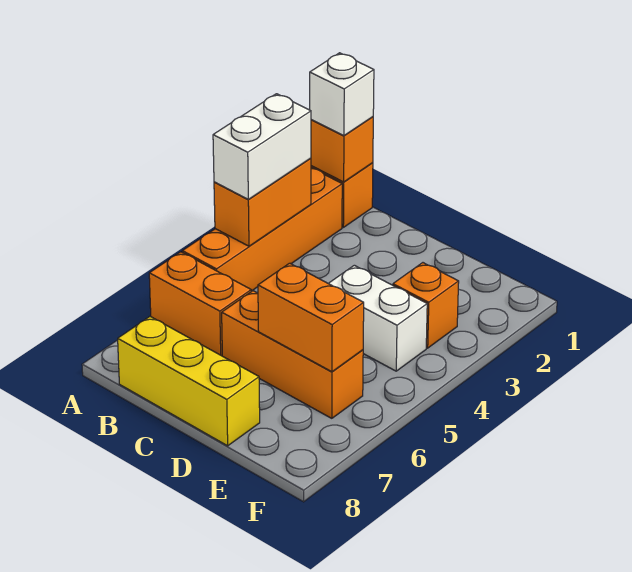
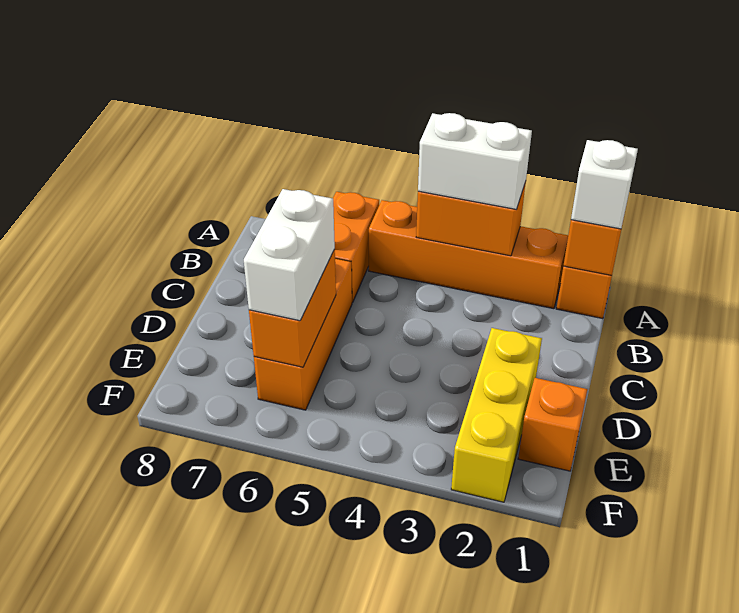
yellow brick B8:D8 level 1 -> yellow brick D2:F2 level 1
white brick D4:E4 level 1 -> white brick D6:E6 level 3
orange brick E3 level 1 -> orange brick E1 level 1

